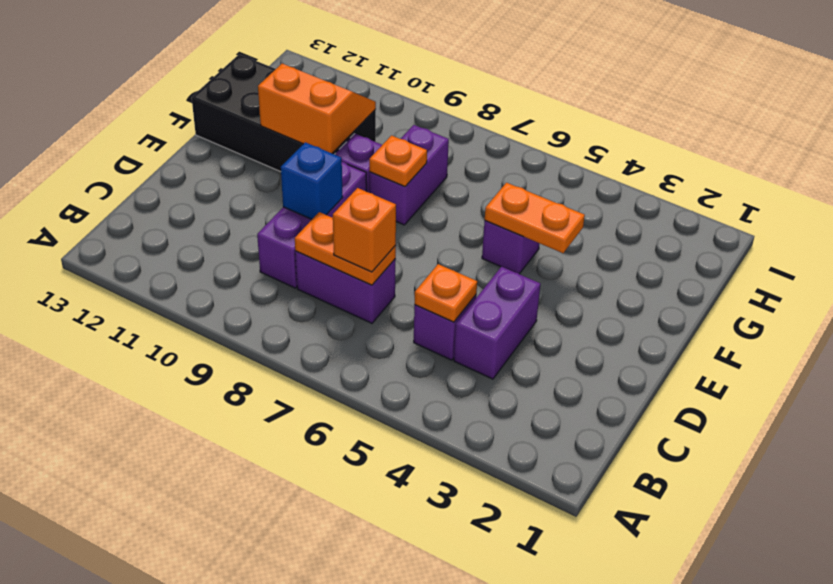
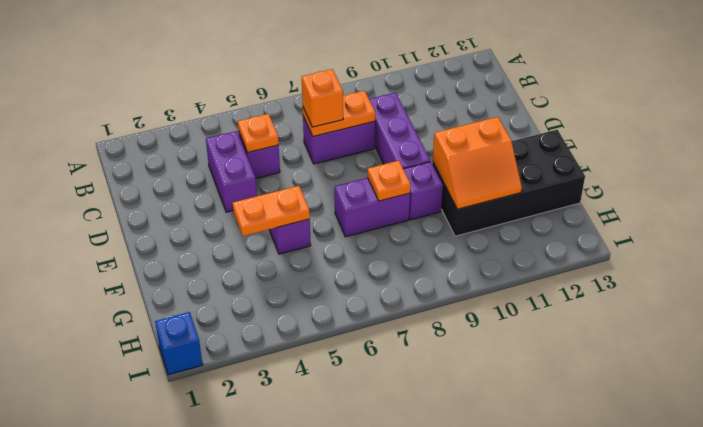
blue brick D9 level 2 -> blue brick I1 level 1
purple brick F8:G8 level 1 -> purple brick F7:F8 level 1

